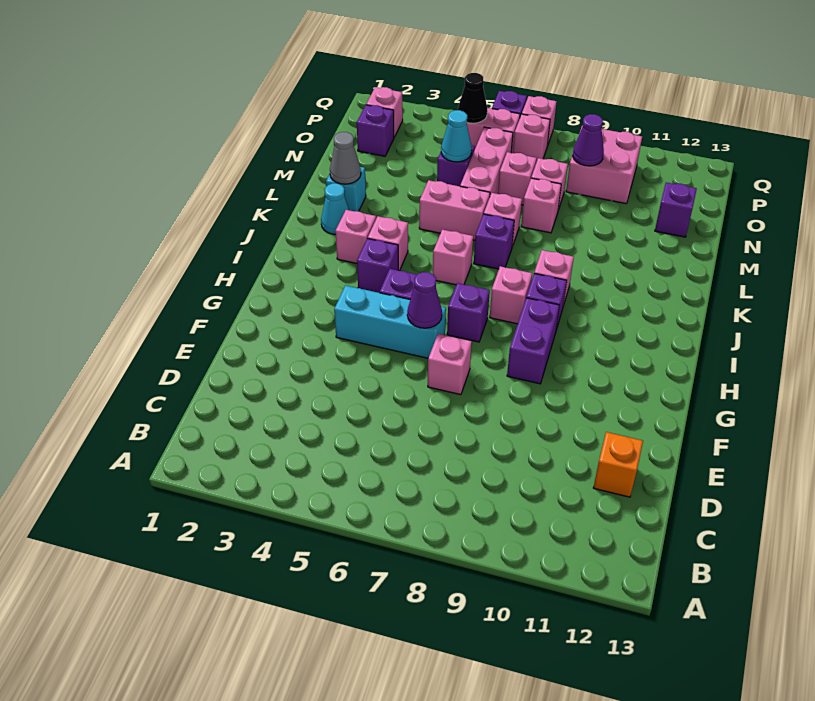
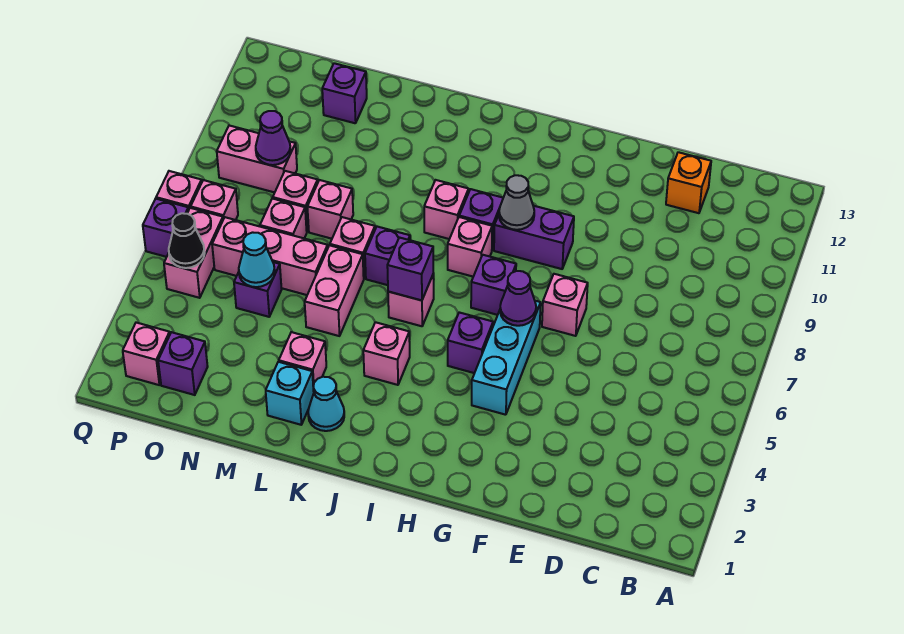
purple brick I4 level 1 -> purple brick J6 level 2
pink brick J3 level 1 -> pink brick L3 level 1
grey cone L2 level 2 -> grey cone H9 level 2
pink brick O9:P10 level 1 -> pink brick O9:P9 level 1

